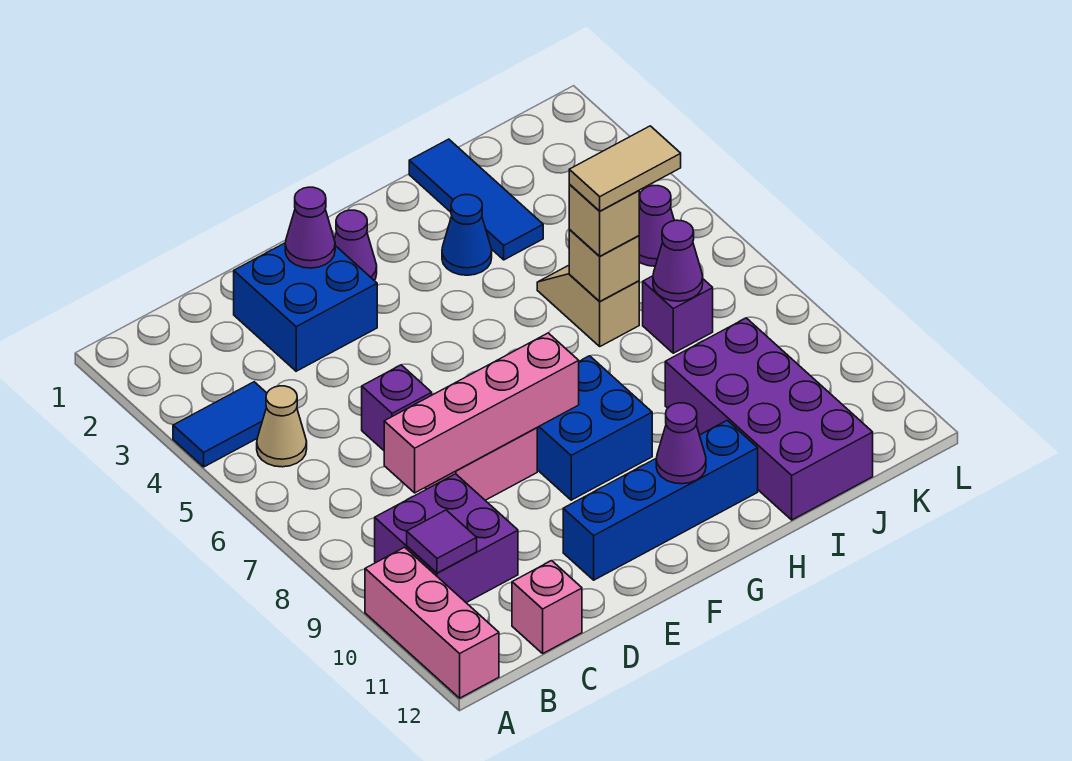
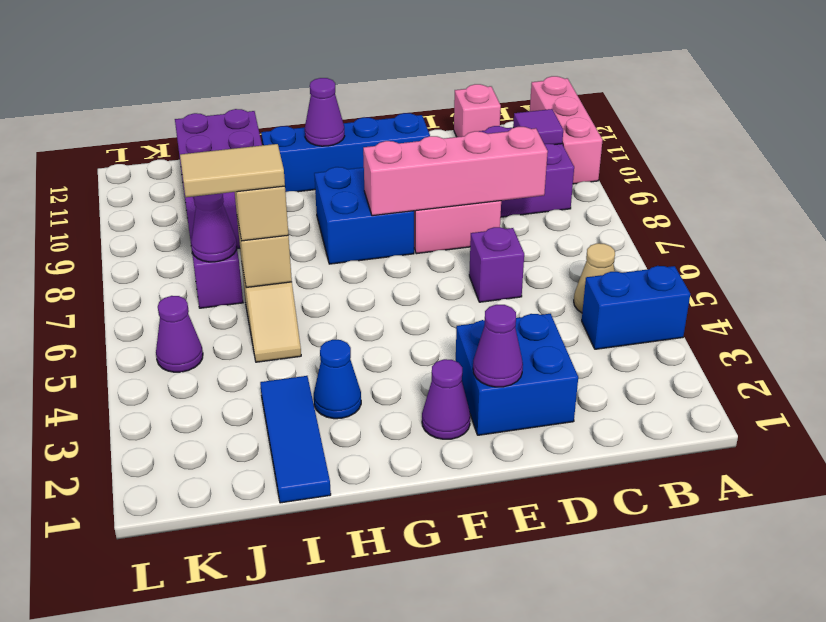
blue tile A4:B4 level 1 -> blue brick A4:B4 level 1

